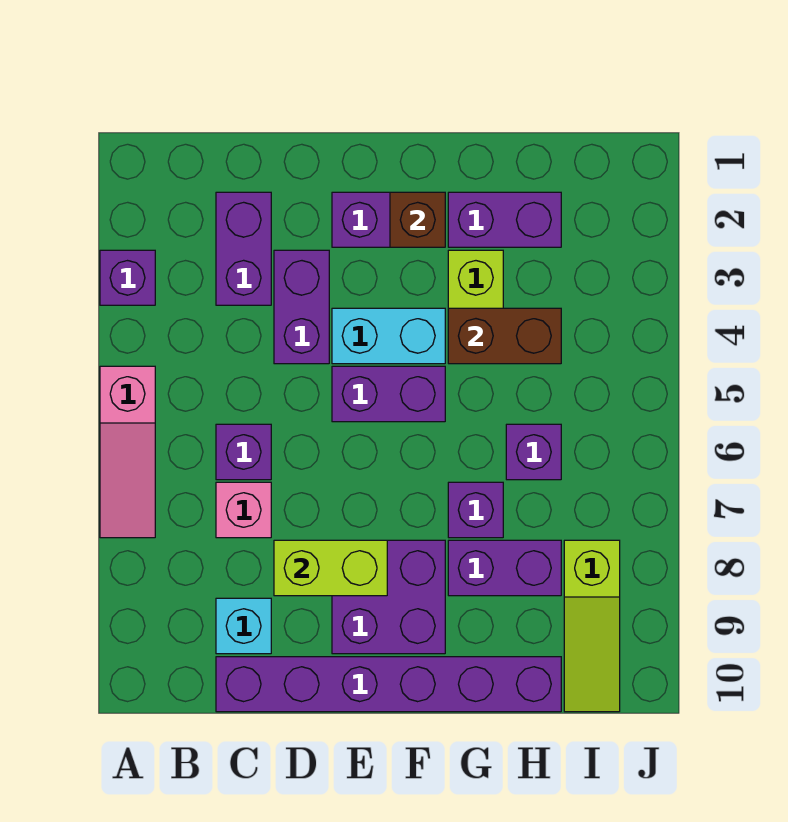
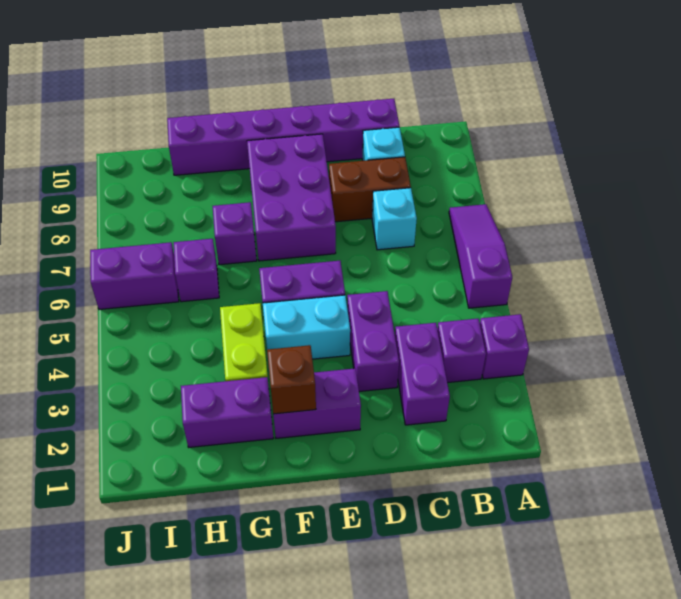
pink slope A5:A7 level 1 top 5 -> purple slope A5:A7 level 1 top 5
purple brick C6 level 1 -> purple brick B3 level 1
pink brick C7 level 1 -> cyan brick C7 level 1
lime brick D8:E8 level 2 -> none
purple brick E8:F9 level 1 -> purple brick E7:F9 level 1
brown brick G4:H4 level 2 -> brown brick C8:D8 level 1
purple brick G8:H8 level 1 -> purple brick I6:J6 level 1
lime slope I8:I10 level 1 top 8 -> none

